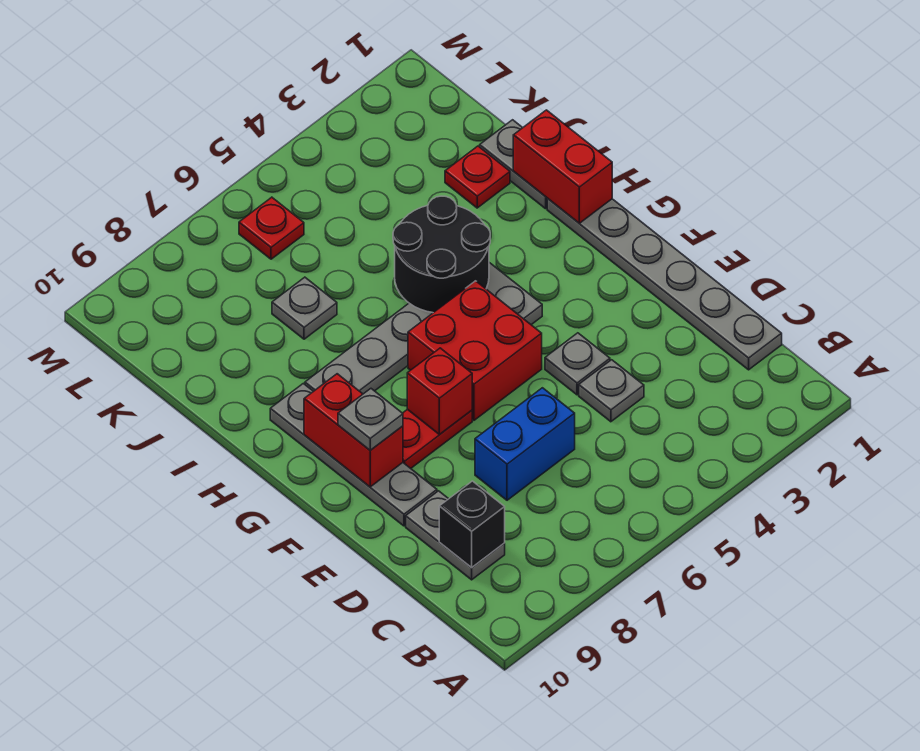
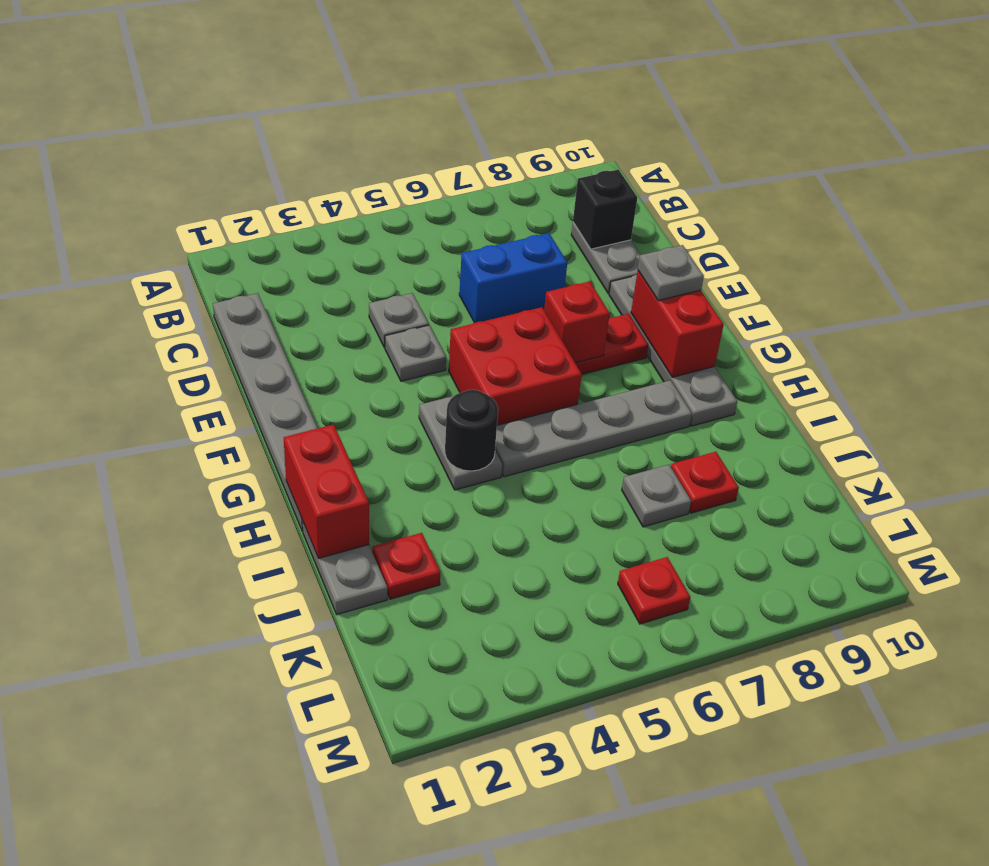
black round brick H4:I5 level 2 -> black round brick H4 level 2
none -> red plate J8 level 1

